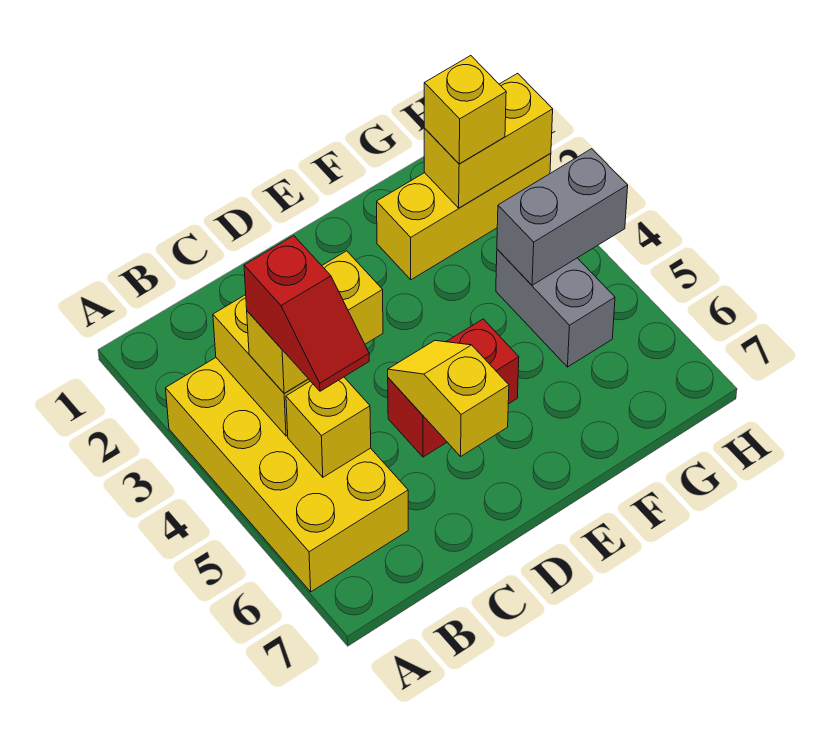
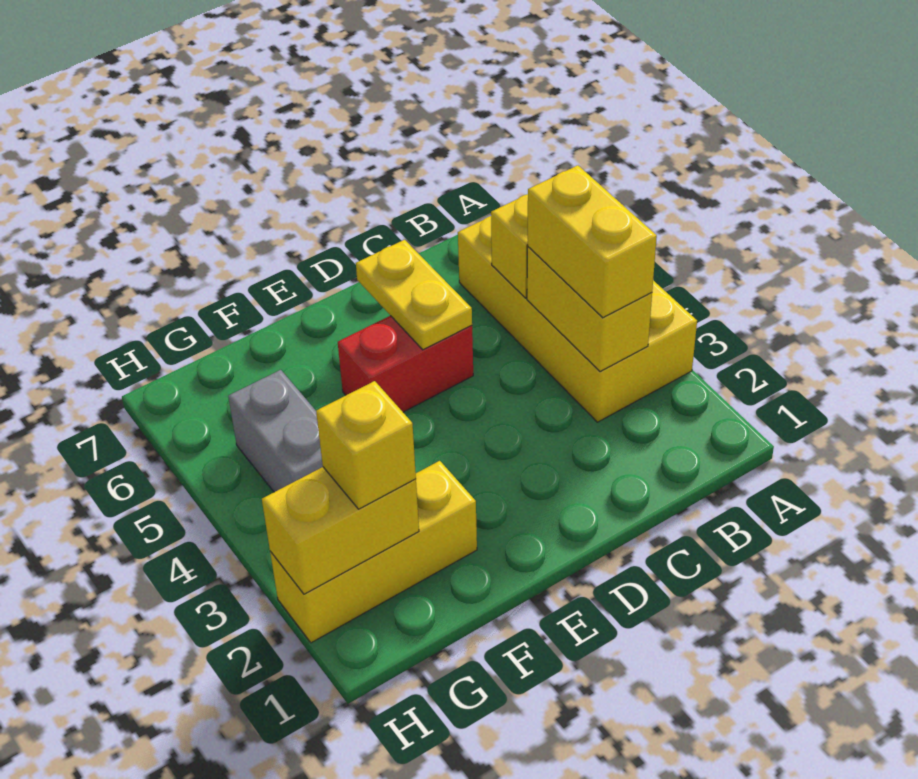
yellow brick B4:C4 level 3 -> yellow brick B3:B4 level 3
red slope B4:B5 level 4 top 4 -> none
yellow slope D5:D6 level 2 top 6 -> yellow plate D5:D6 level 2
grey brick G4:H4 level 2 -> none

